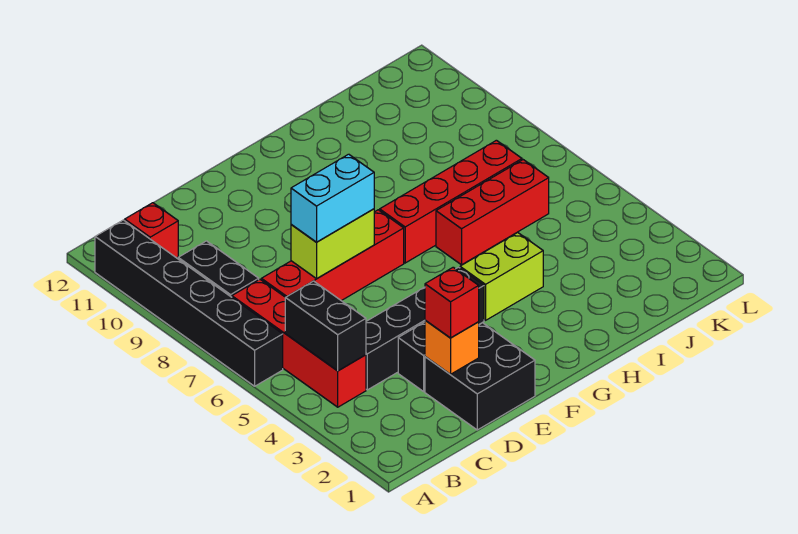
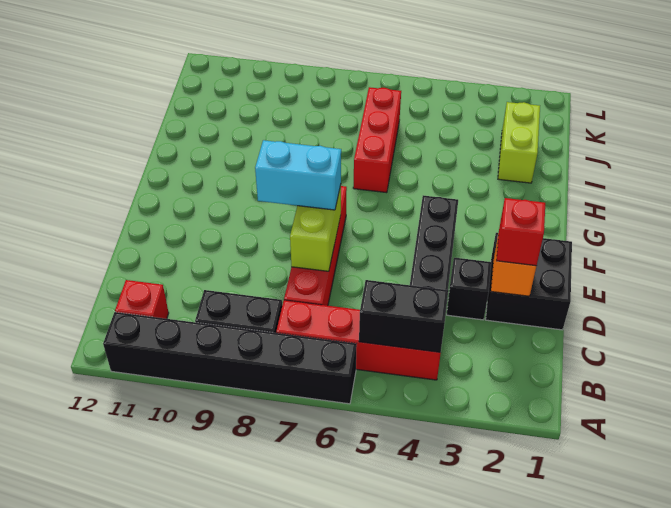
cyan brick D7:E7 level 3 -> cyan brick E7:E8 level 3
lime brick G4:H4 level 1 -> lime brick I2:J2 level 1
red brick G7:J7 level 1 -> none

